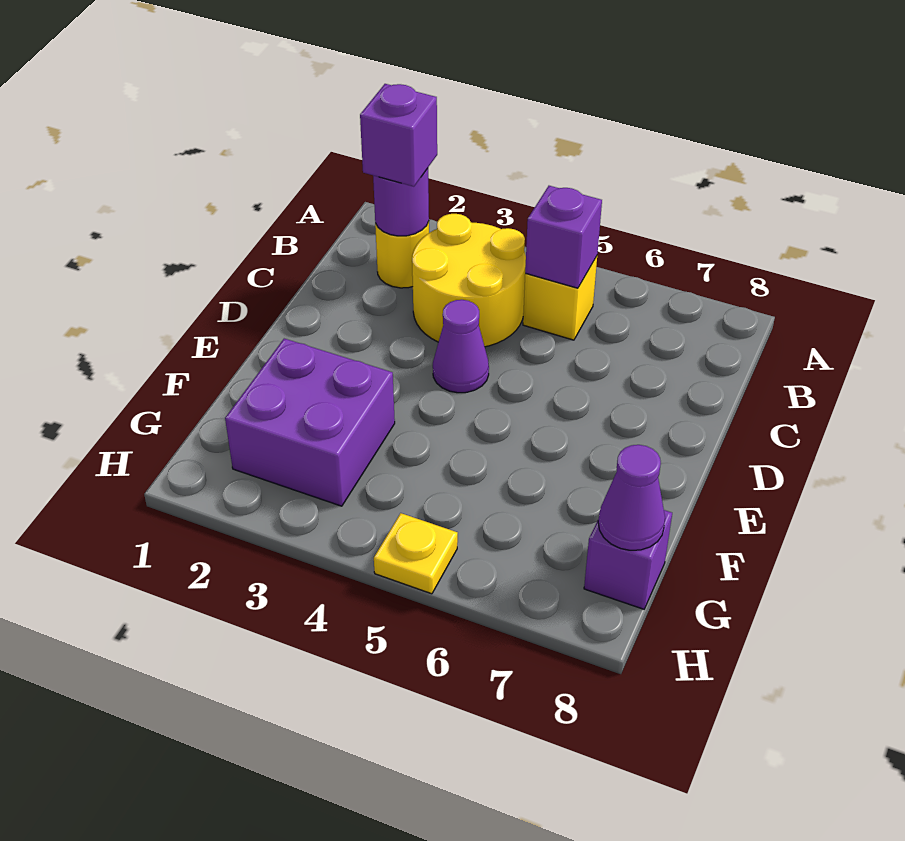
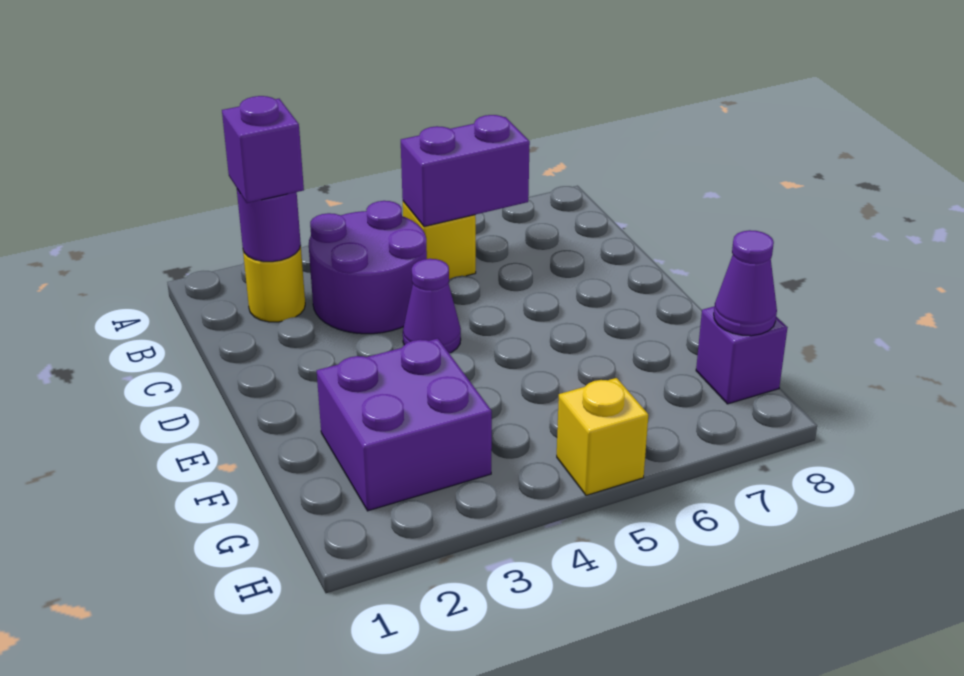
yellow round brick B3:C4 level 1 -> purple round brick B3:C4 level 1
purple brick B5 level 2 -> purple brick B5:B6 level 2
yellow plate H5 level 1 -> yellow brick H5 level 1

